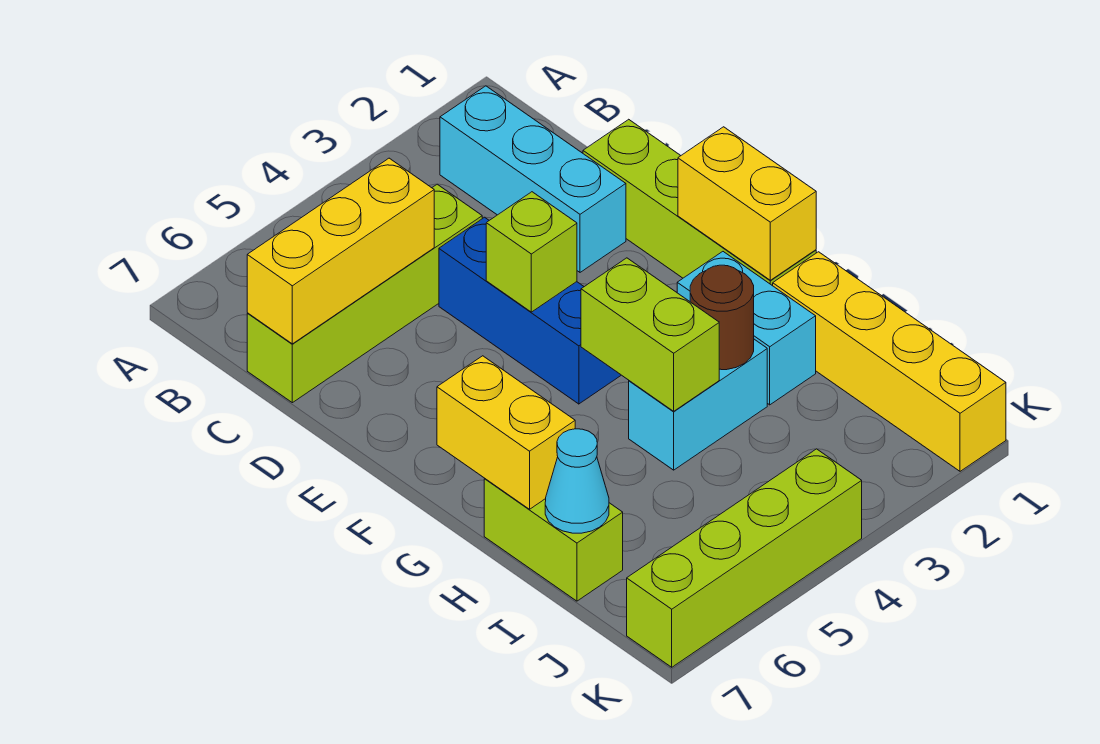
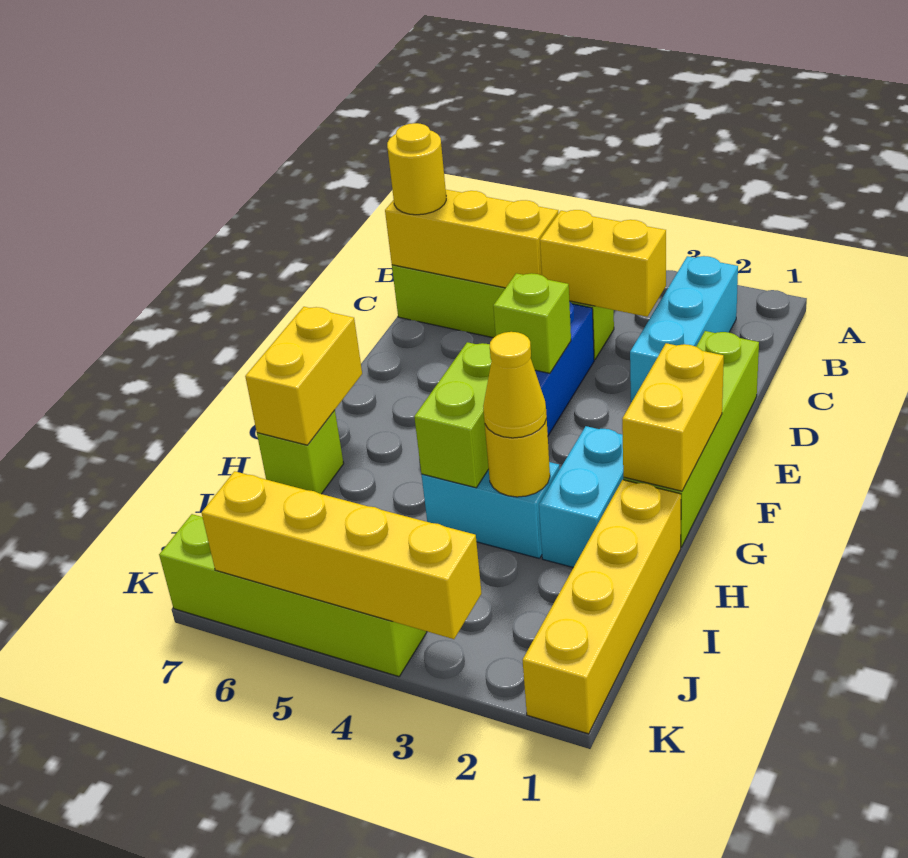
none -> yellow brick C3:C4 level 2
none -> yellow round brick C7 level 3
brown round brick H3 level 2 -> yellow round brick H3 level 2
none -> yellow cone H3 level 3
lime brick H7:I7 level 1 -> lime brick H7 level 1
cyan cone I7 level 2 -> none
none -> yellow brick K3:K6 level 2

